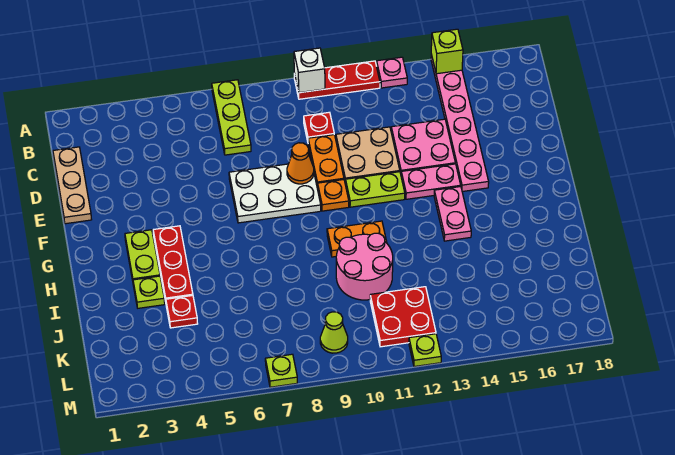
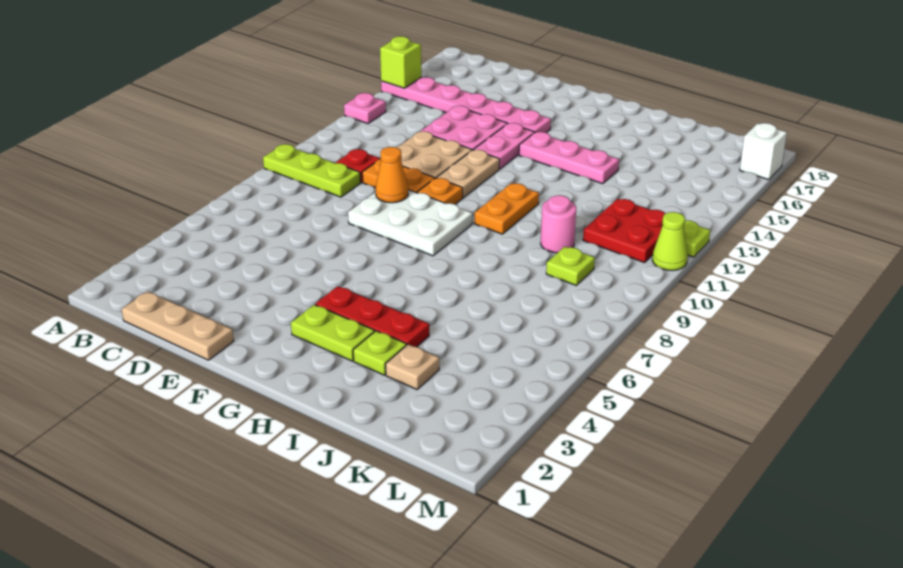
lime plate A7:C7 level 1 -> lime plate A9:C9 level 1
red plate A10:A12 level 1 -> none
white brick A10 level 2 -> white brick M17 level 1
white plate E7:F9 level 1 -> white plate E8:G9 level 1
lime plate F11:F12 level 1 -> tan plate F11:F12 level 1
pink plate G14:H14 level 1 -> pink plate G14:I14 level 1
pink round brick I10:J11 level 1 -> pink round brick J10 level 1
none -> tan plate J3 level 1
red plate J4 level 1 -> none
lime cone L9 level 1 -> lime cone M11 level 1
lime plate M7 level 1 -> lime plate K9 level 1

